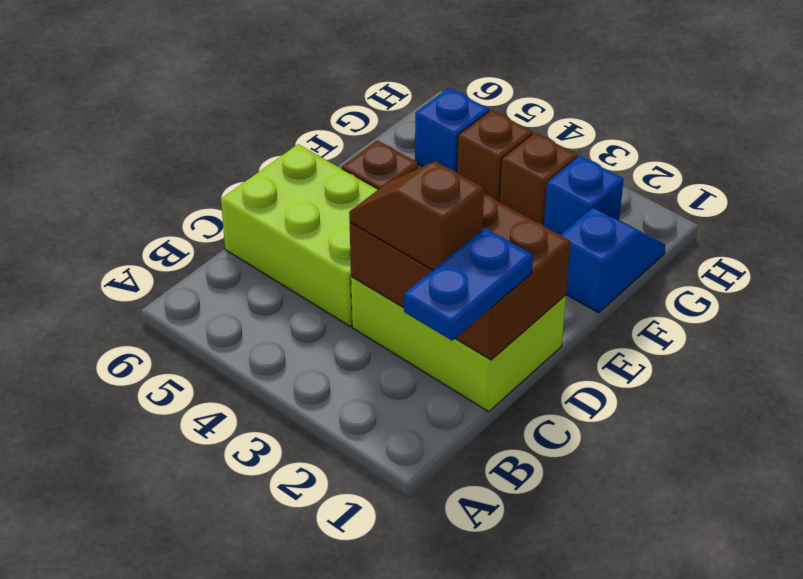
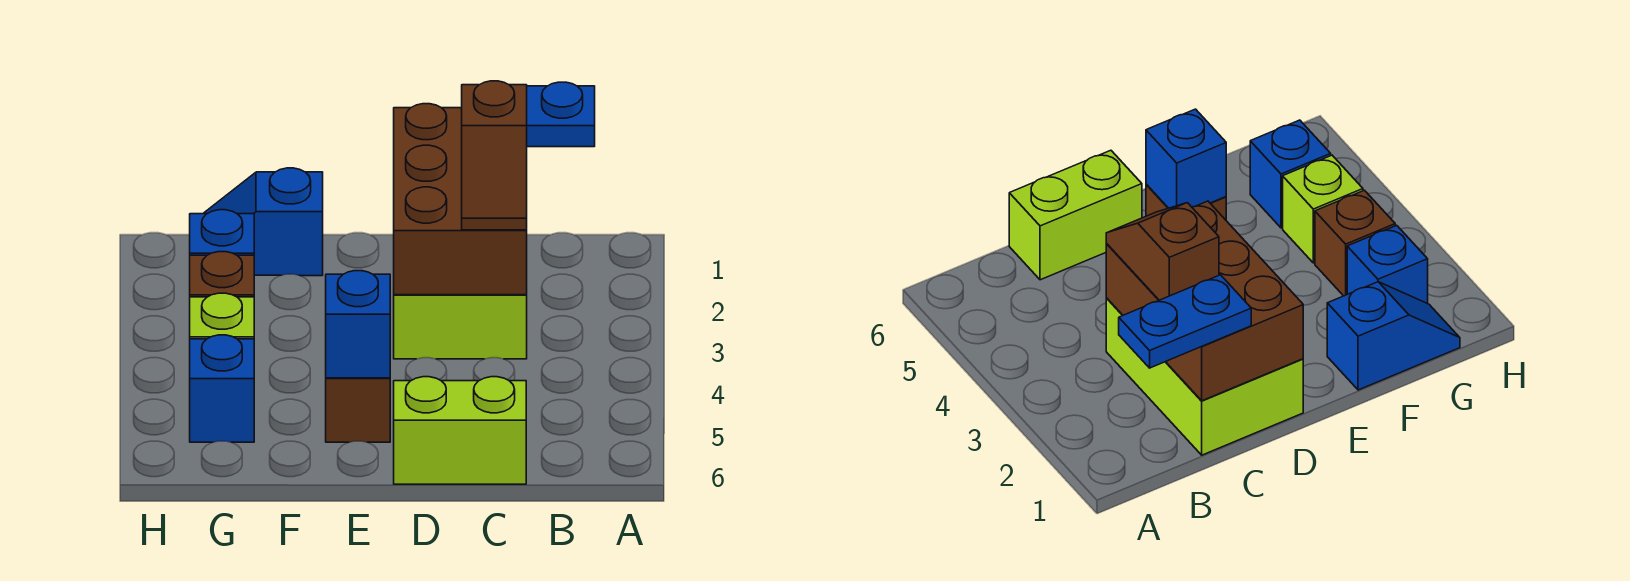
lime brick C4:D6 level 1 -> lime brick C6:D6 level 1
none -> blue brick E5 level 2
brown brick G4 level 1 -> lime brick G4 level 1

